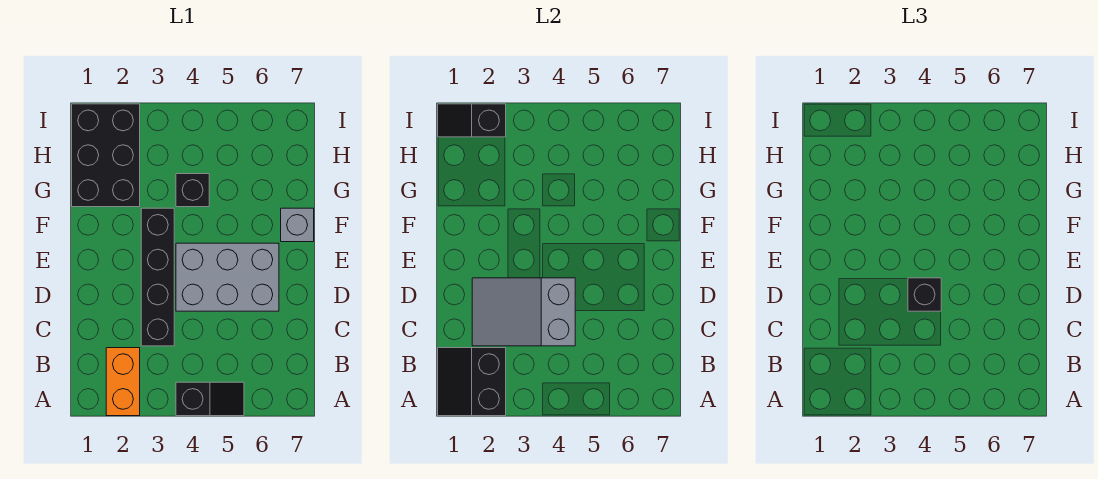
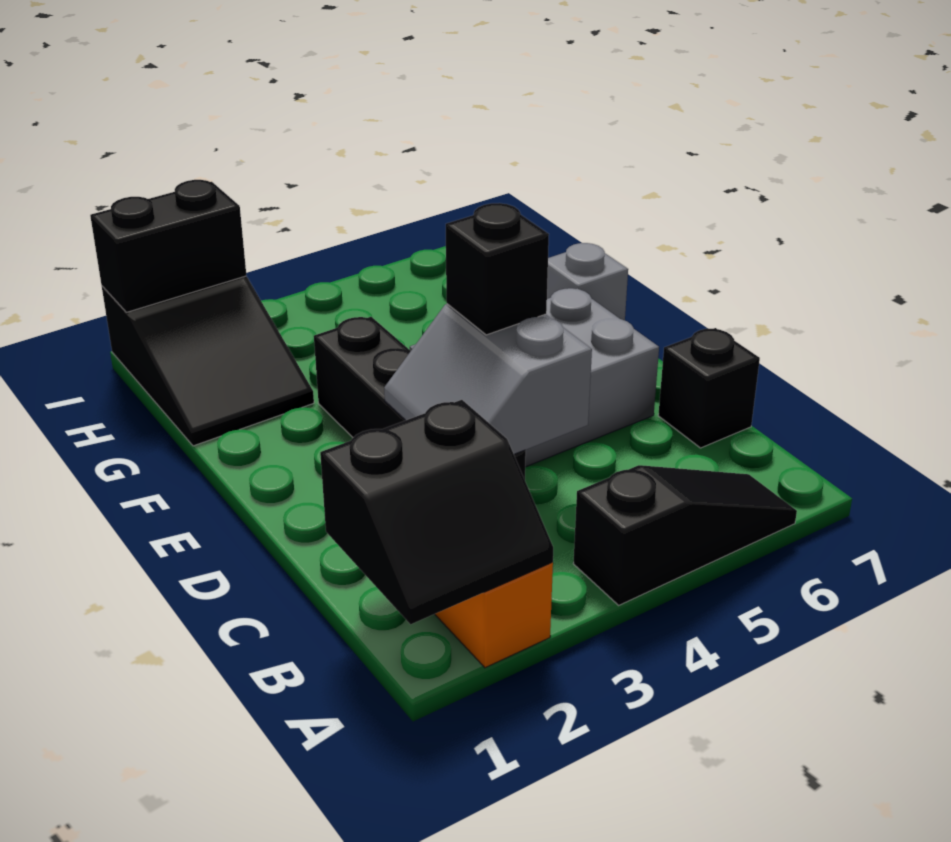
black slope A1:B2 level 2 top 2 -> black slope A1:B2 level 2 top B
black slope A4:A5 level 1 top 4 -> black slope A4:A6 level 1 top 4
grey slope C2:D4 level 2 top 4 -> grey slope C3:D4 level 2 top 4
black brick G1:I2 level 1 -> black slope G1:I2 level 1 top I
black brick G4 level 1 -> black brick C7 level 1
black slope I1:I2 level 2 top 2 -> black brick I1:I2 level 2

